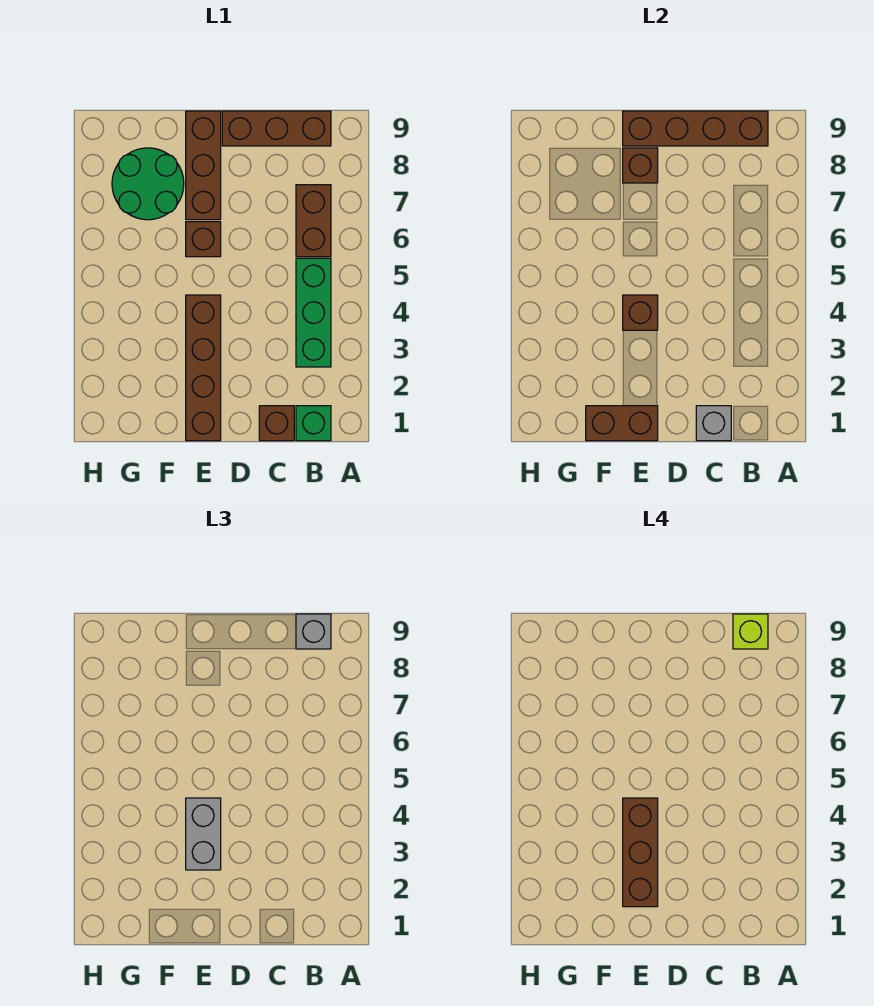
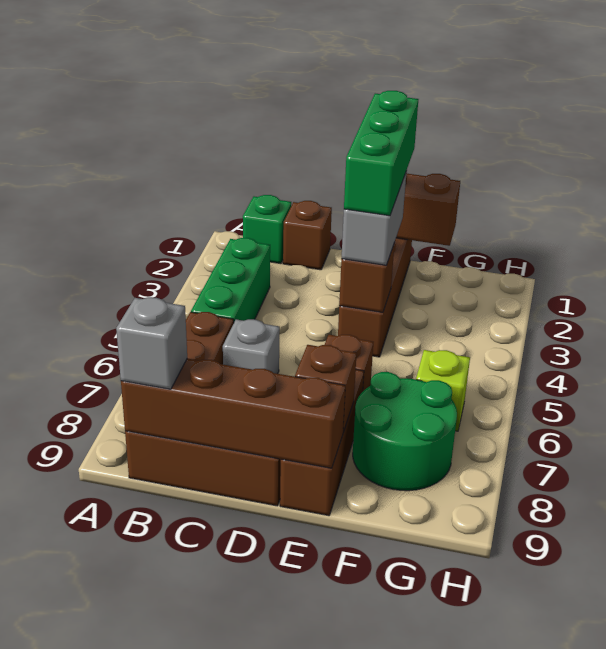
lime brick B9 level 4 -> lime brick G6 level 1
grey brick C1 level 2 -> grey brick C6 level 1
brown brick E2:E4 level 4 -> green brick E2:E4 level 4

